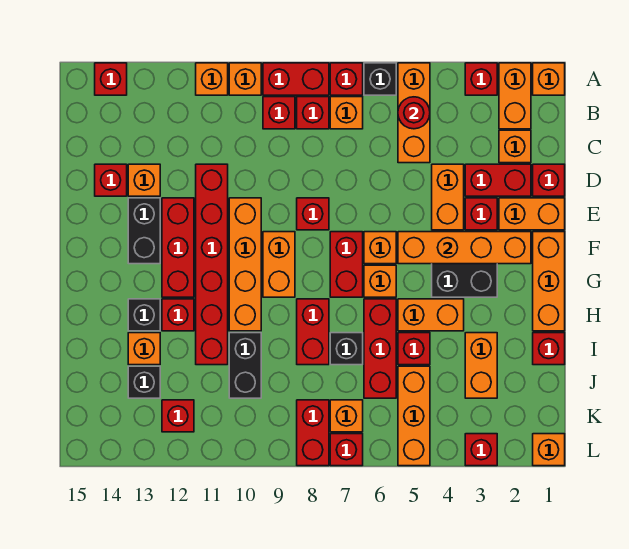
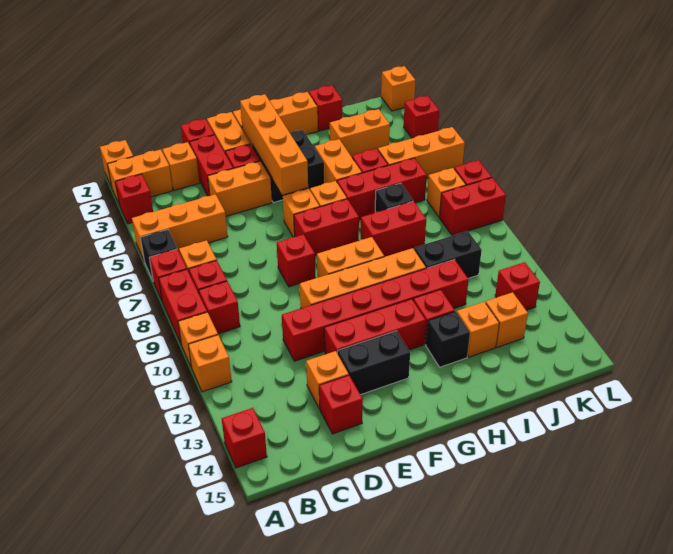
red round brick B5 level 2 -> none
black brick J13 level 1 -> orange brick J13 level 1

